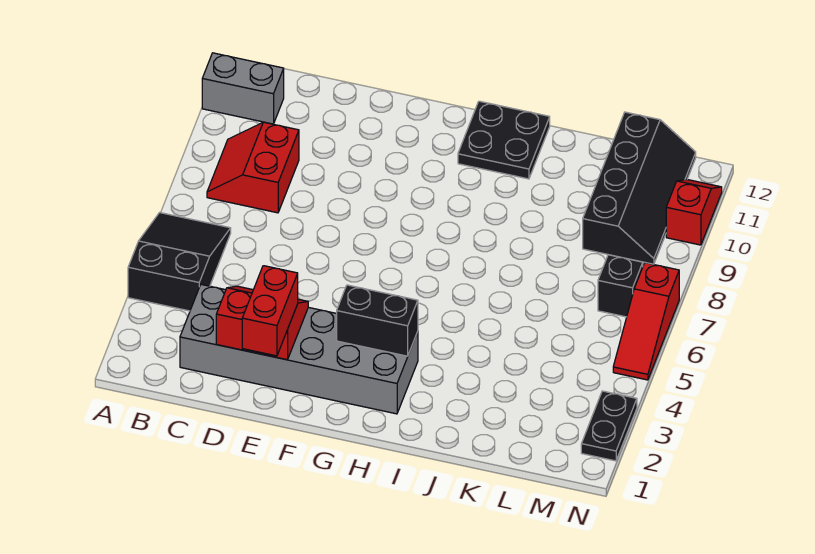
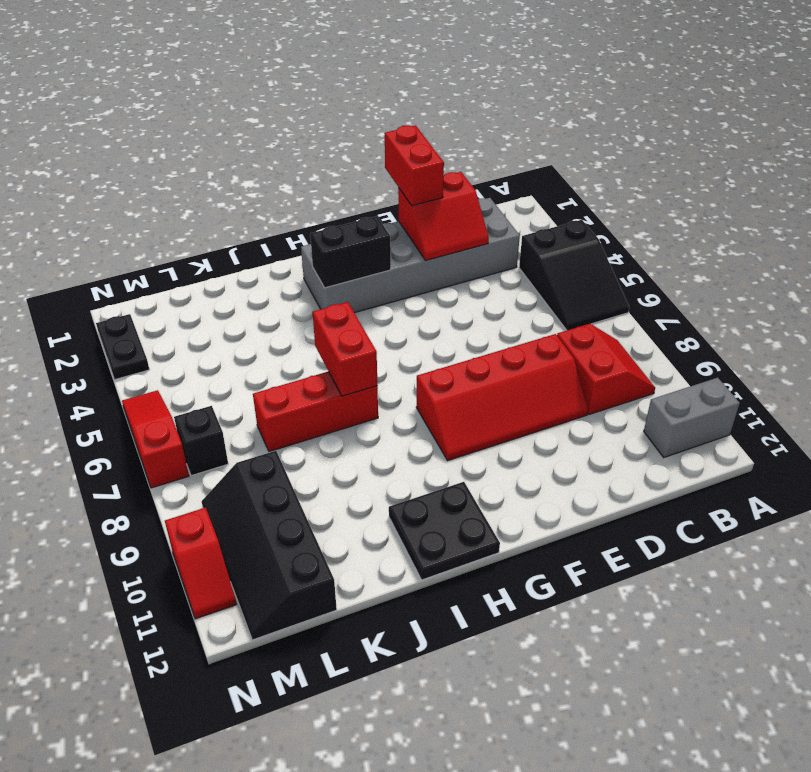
none -> red slope D8:G9 level 1 top 8
none -> red brick I6:I7 level 2
none -> red brick I7:K7 level 1

